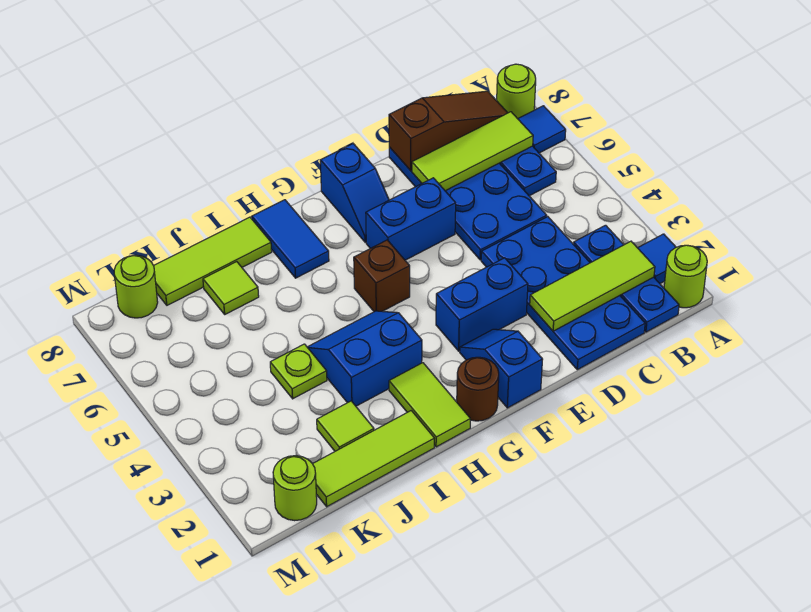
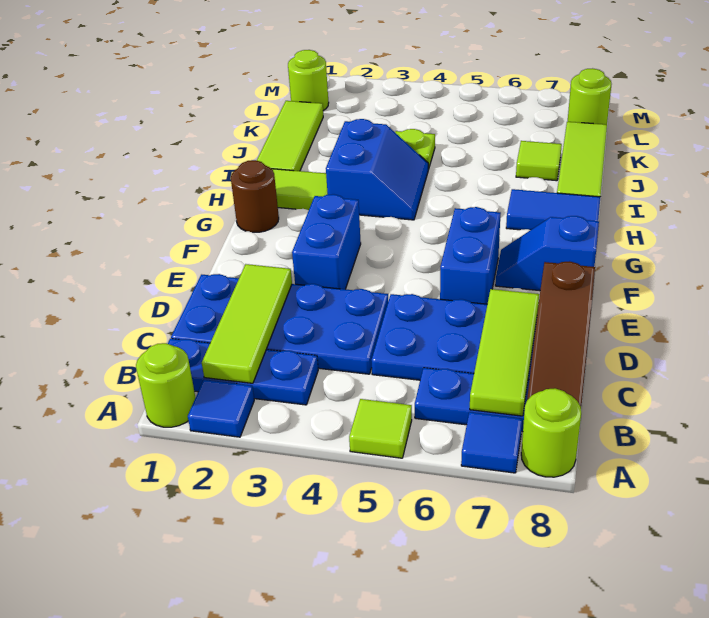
blue slope F1:F2 level 1 top 1 -> none
brown brick G5 level 1 -> none
lime tile J2 level 1 -> lime tile A5 level 1

